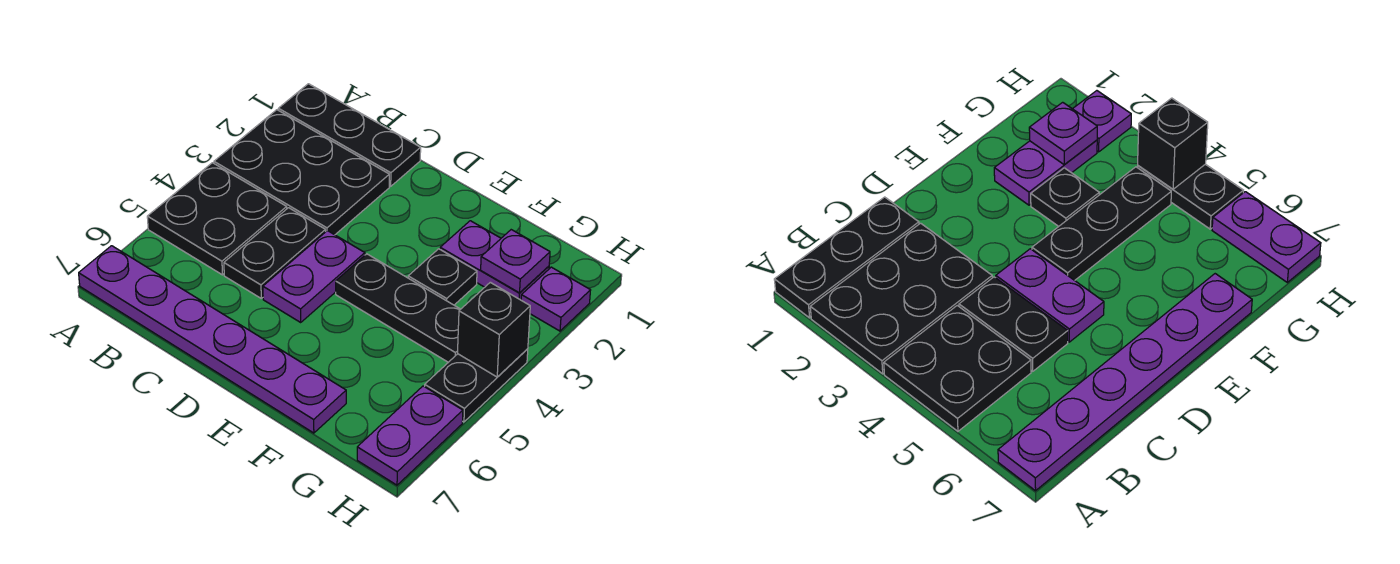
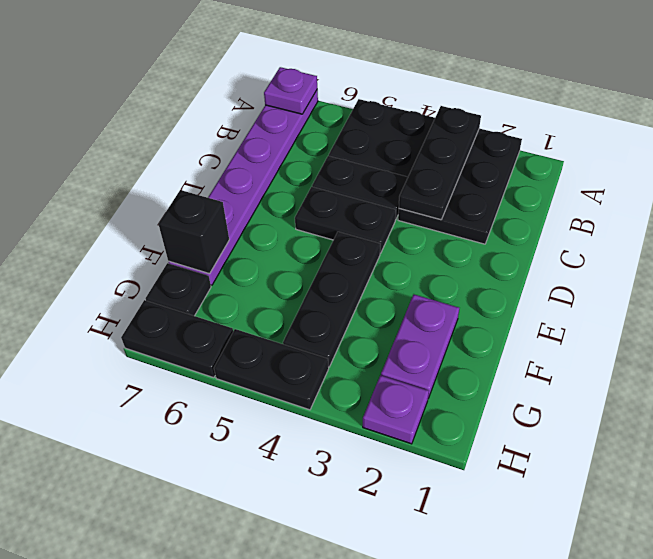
black plate A1:C1 level 1 -> black plate A3:C3 level 2
purple plate D4:D5 level 1 -> black plate D4:D5 level 1
black plate F3 level 1 -> black plate G7 level 1
purple plate G2 level 2 -> purple plate A7 level 2
black brick H4 level 2 -> black brick F7 level 2
purple plate H6:H7 level 1 -> black plate H6:H7 level 1

